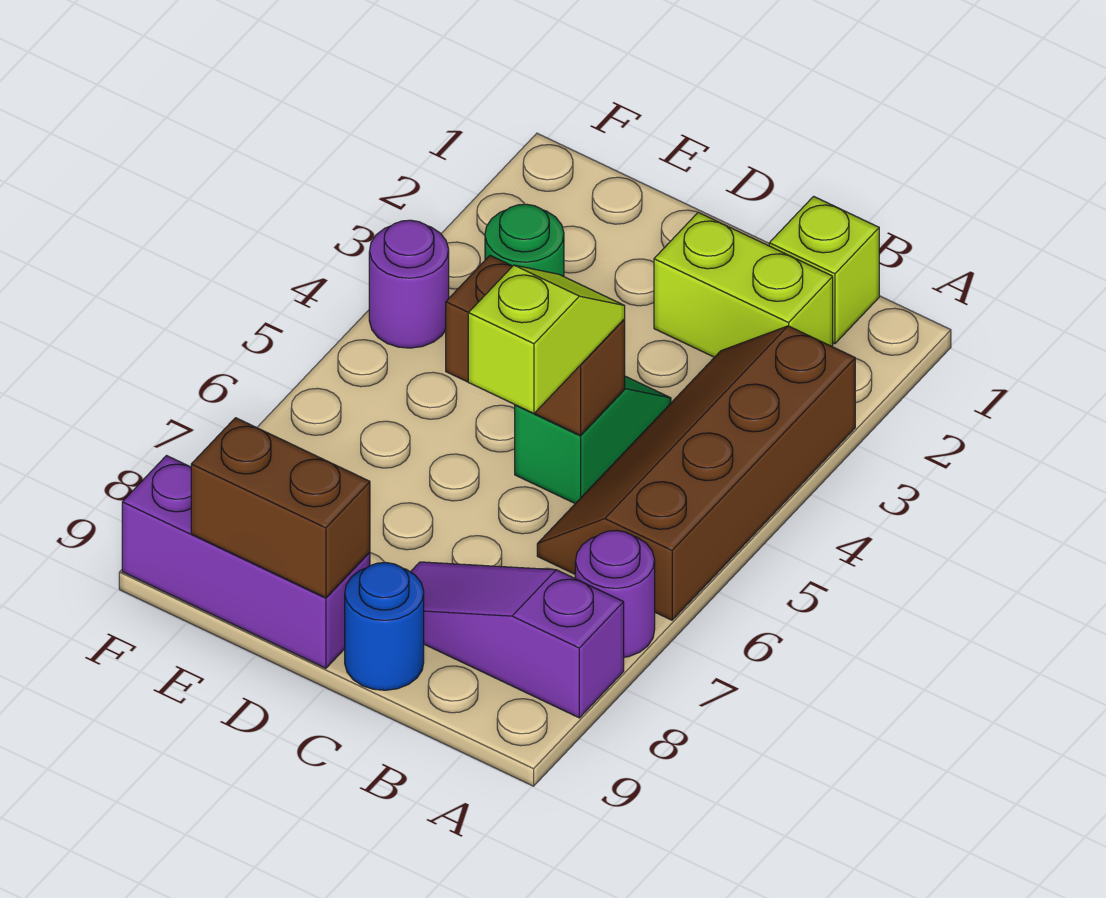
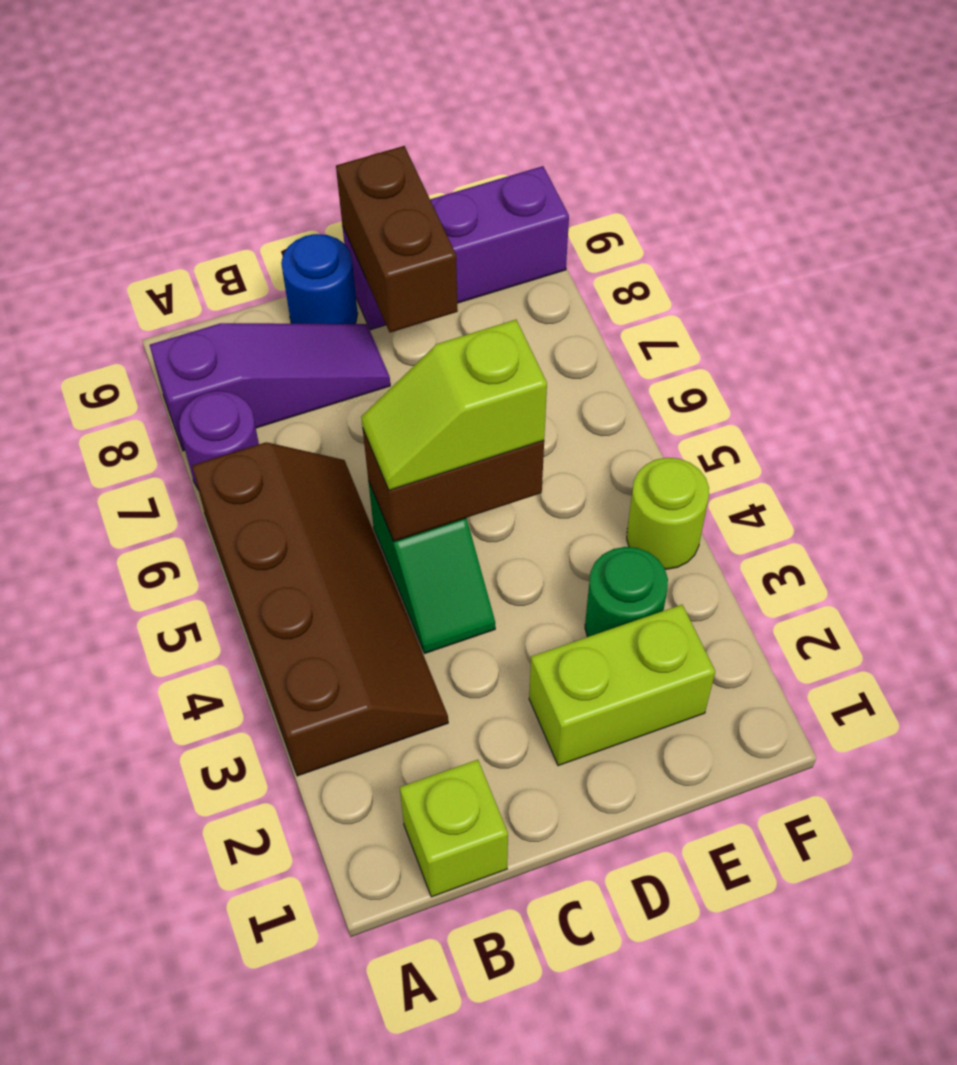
lime brick B2:C2 level 1 -> lime brick D2:E2 level 1
lime slope C5:C6 level 3 top 6 -> lime slope C5:D5 level 3 top D
brown brick D9:E9 level 2 -> brown brick D8:D9 level 2
purple round brick F4 level 1 -> lime round brick F4 level 1

